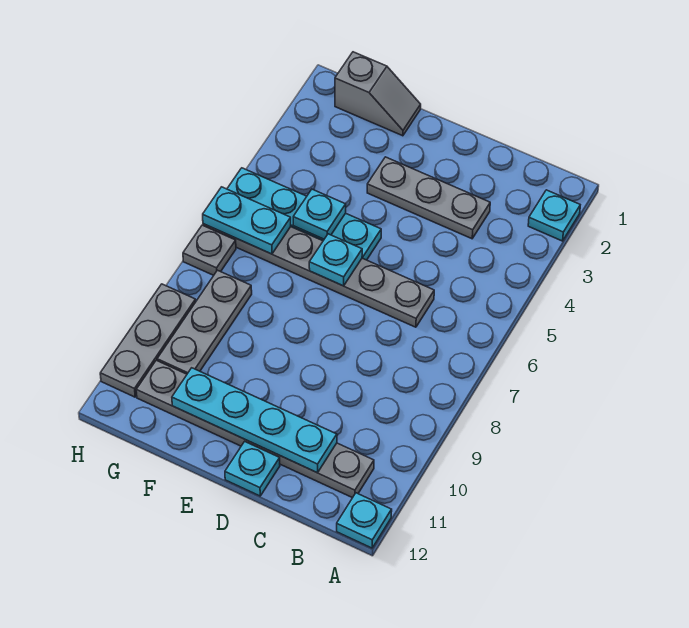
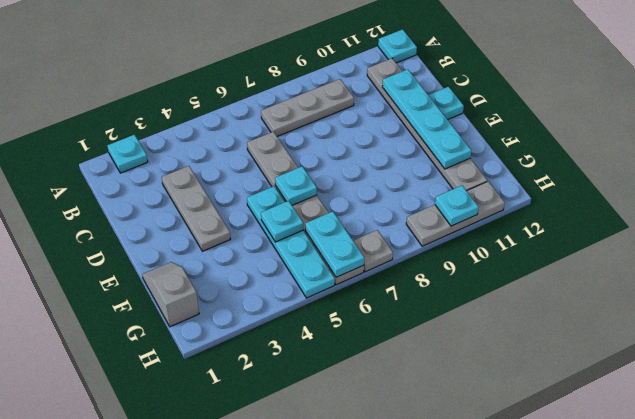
grey plate G8:G10 level 1 -> grey plate B7:B9 level 1
none -> cyan plate H10 level 2

